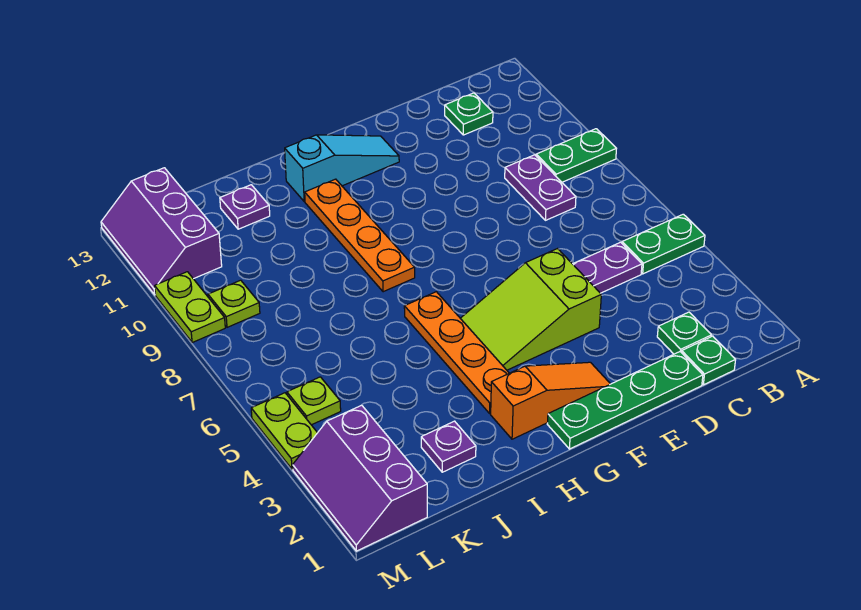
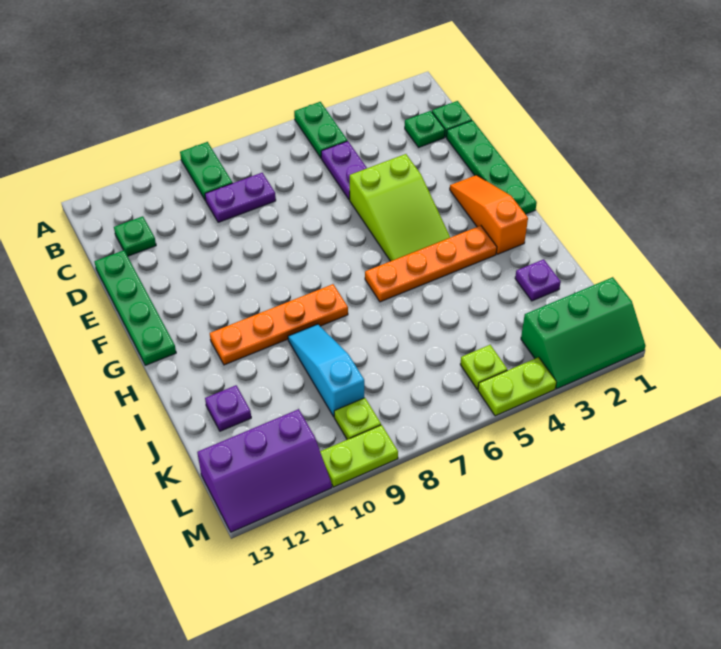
none -> green plate D13:G13 level 1
cyan slope F12:H12 level 1 top H -> cyan slope I9:K9 level 1 top K
purple slope L1:M3 level 1 top L -> green slope L1:M3 level 1 top L

